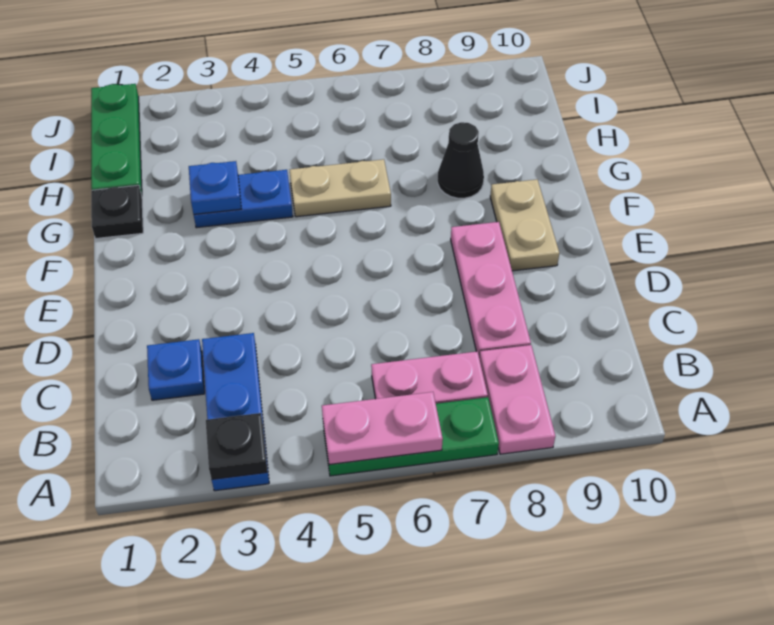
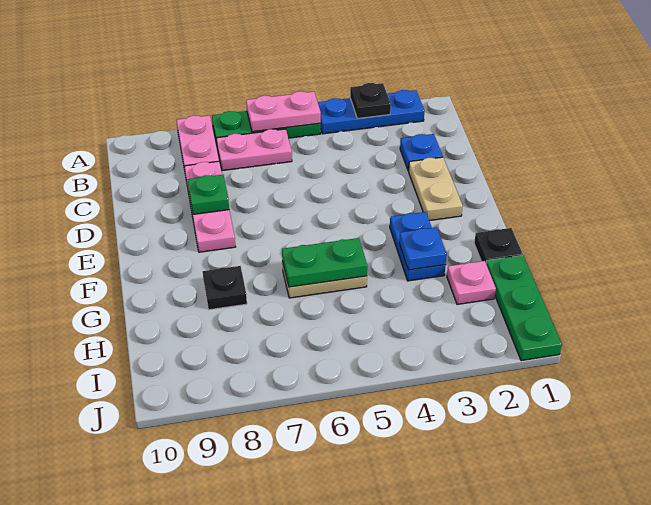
blue plate A3:C3 level 1 -> blue plate A2:A4 level 1
none -> green plate D8 level 2
tan plate E9:F9 level 1 -> tan plate D2:E2 level 1
blue plate G3:G4 level 1 -> blue plate F3:G3 level 1
none -> green plate G5:G6 level 2
black cone G8 level 1 -> black plate G8 level 1
none -> pink plate H2 level 1

